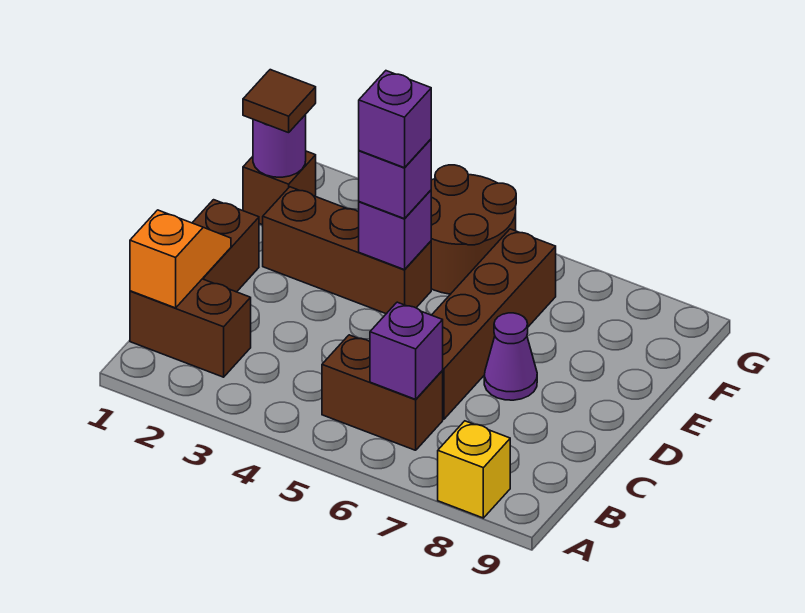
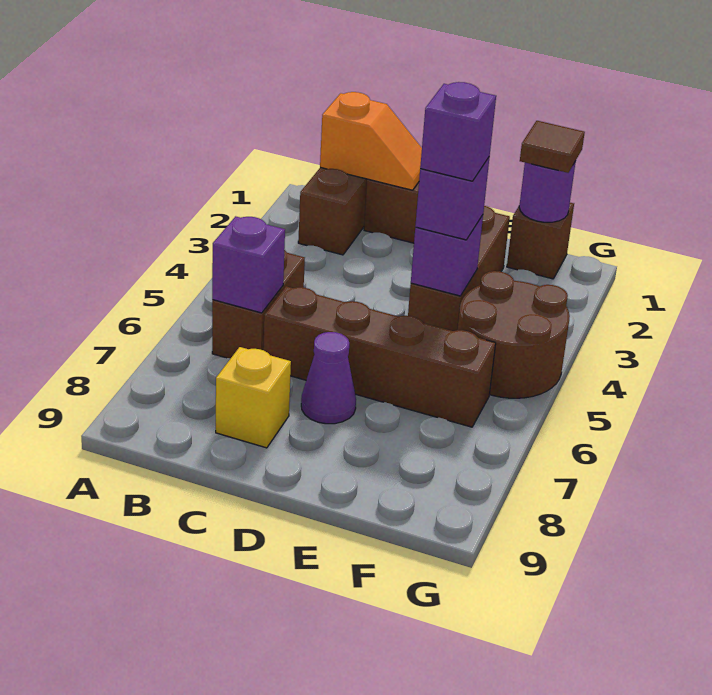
yellow brick A8 level 1 -> yellow brick C8 level 1

